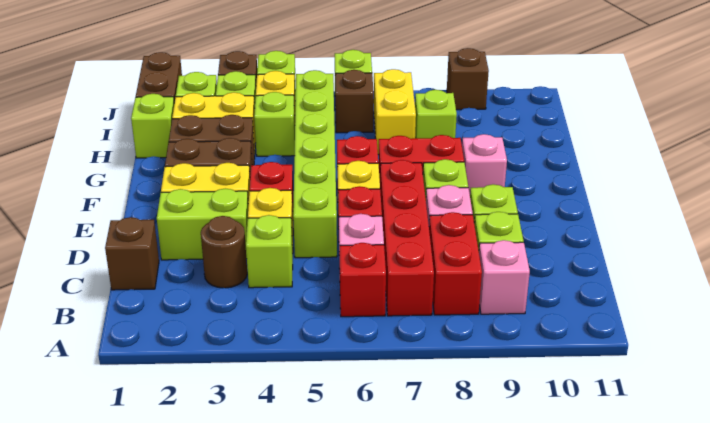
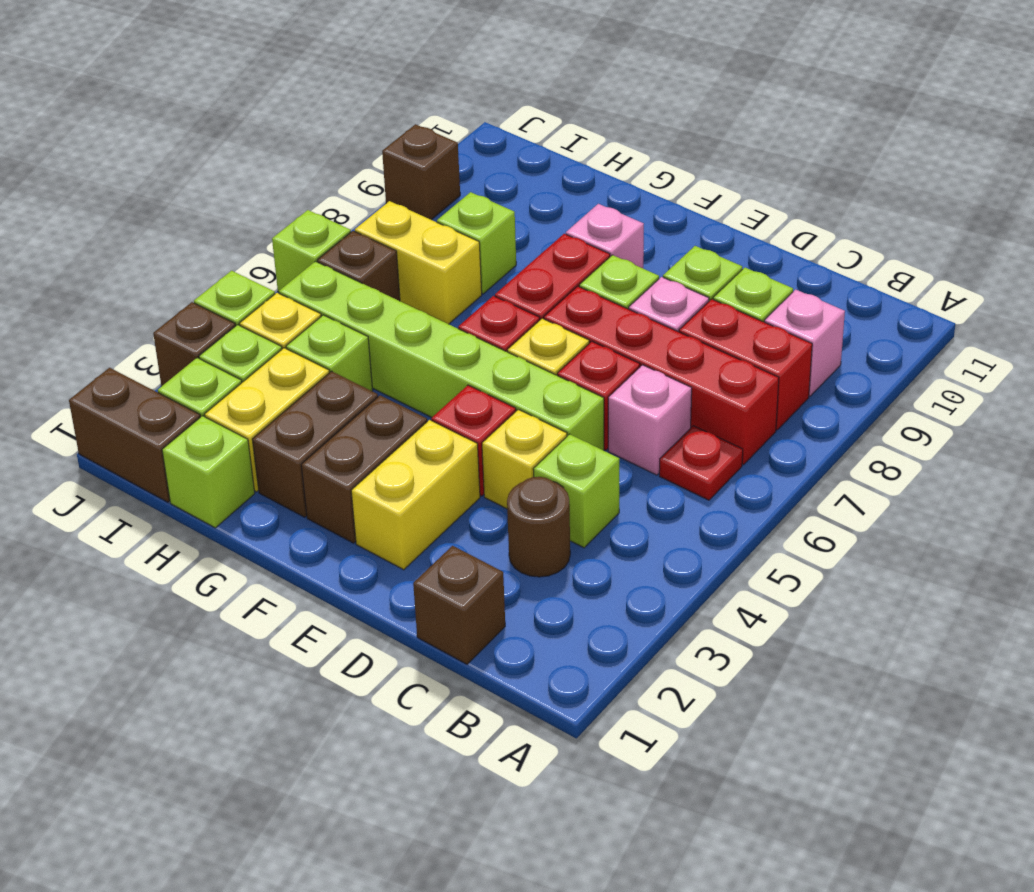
red brick B6 level 1 -> red plate B6 level 1
lime brick D2:D3 level 1 -> none

